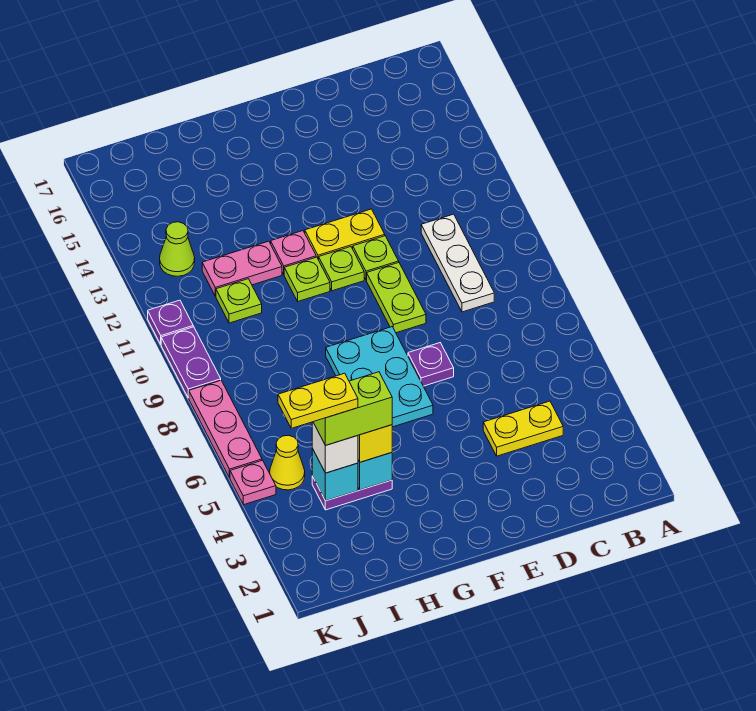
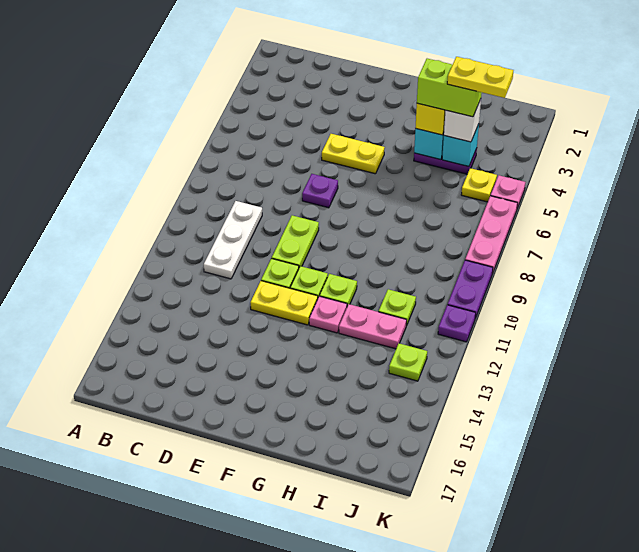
yellow plate C4:D4 level 1 -> yellow plate E5:F5 level 1
cyan plate F6:G8 level 1 -> none
yellow cone J5 level 1 -> yellow plate J5 level 1
lime cone J13 level 1 -> lime plate J13 level 1

